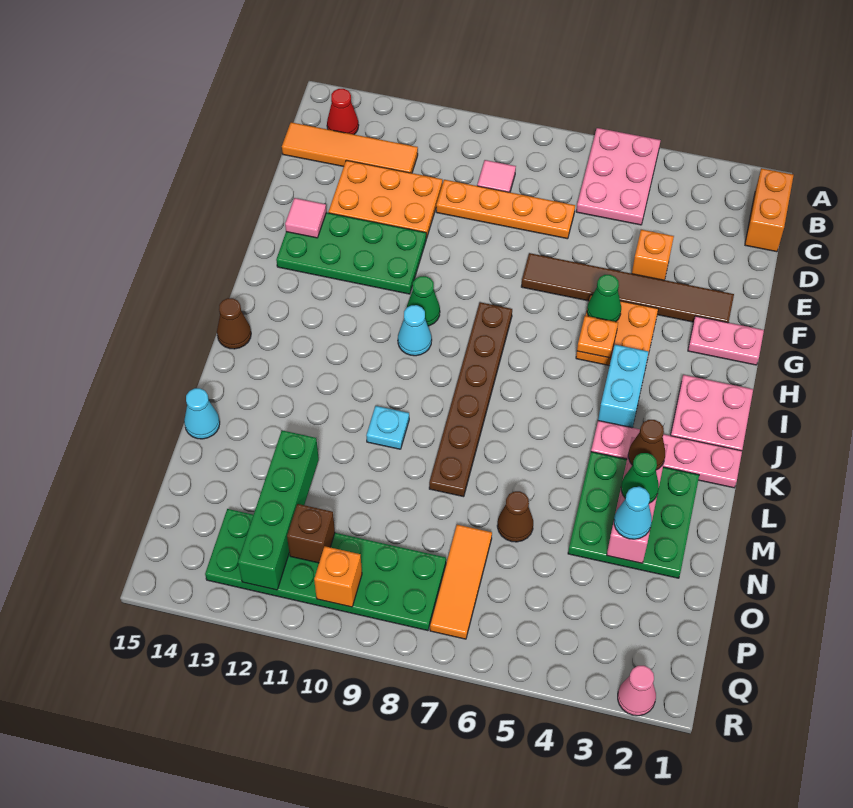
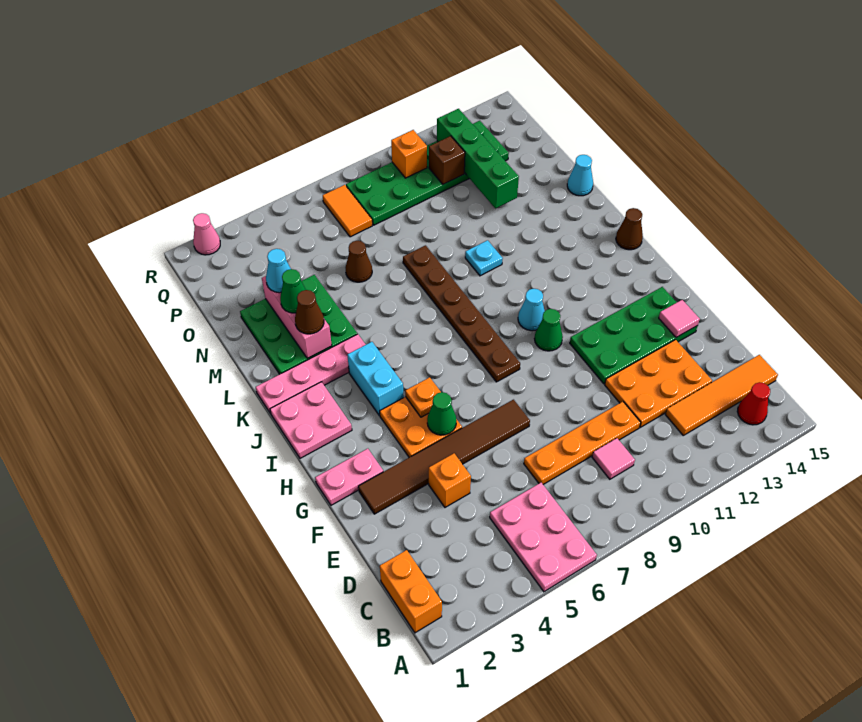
orange tile O7:Q7 level 1 -> orange tile P7:Q7 level 1

